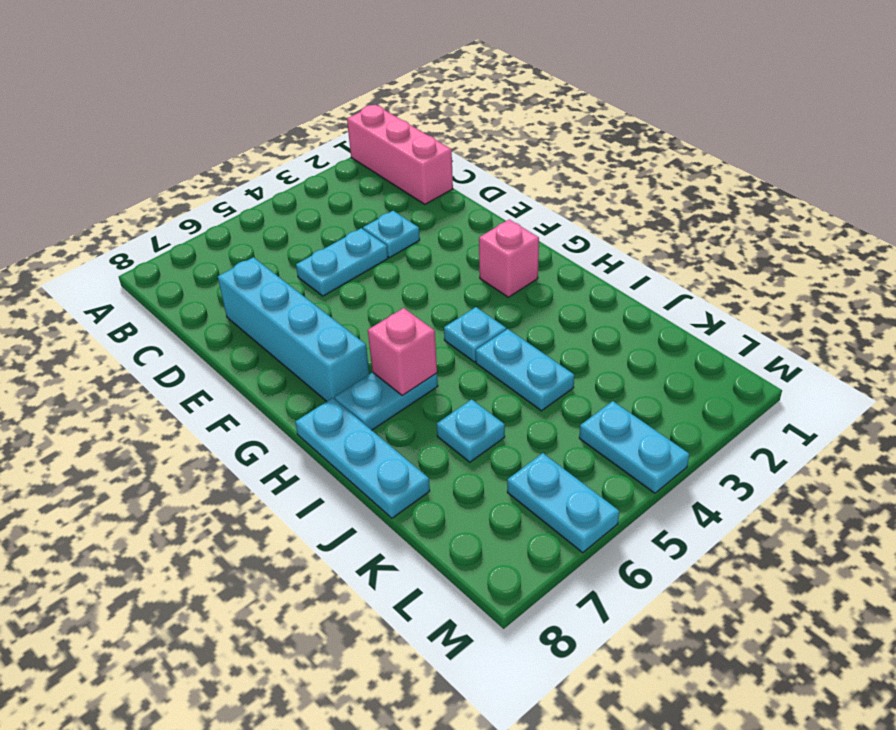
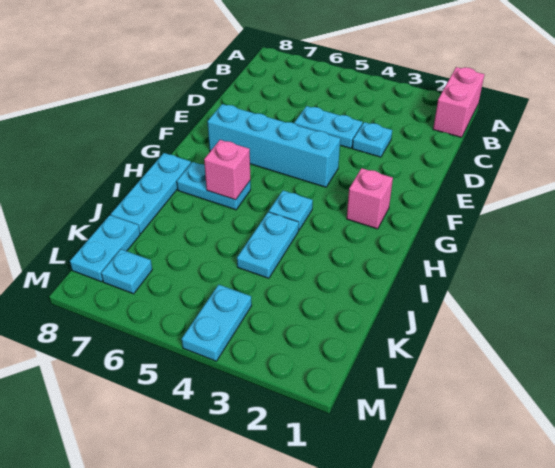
pink brick A1:C1 level 1 -> pink brick A1:B1 level 1
cyan brick D7:G7 level 1 -> cyan brick F4:F7 level 1
cyan plate J6 level 1 -> cyan plate L7 level 1
cyan plate L6:M6 level 1 -> cyan plate K8:L8 level 1

